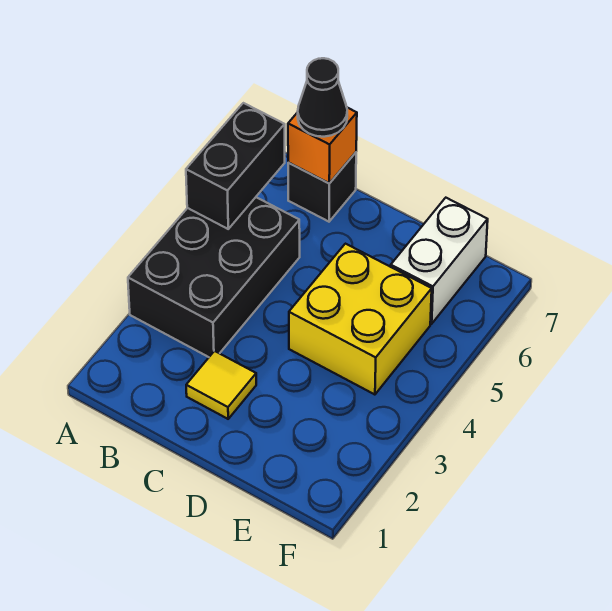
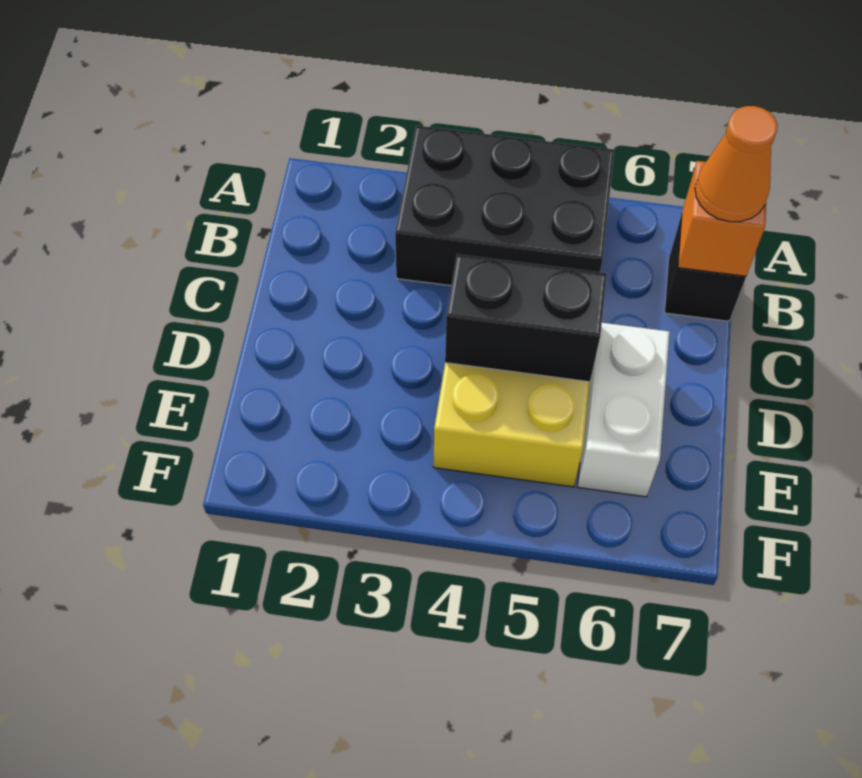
black brick A5:A6 level 2 -> black brick D4:D5 level 2
black cone B7 level 3 -> orange cone B7 level 3
yellow tile C2 level 1 -> none
white brick E6:E7 level 1 -> white brick D6:E6 level 1

